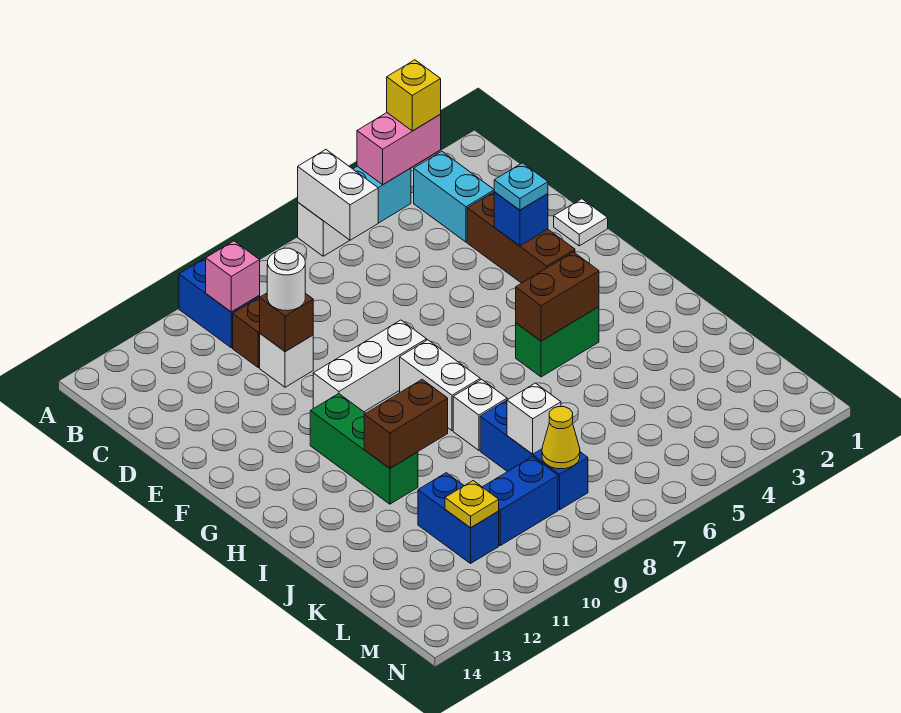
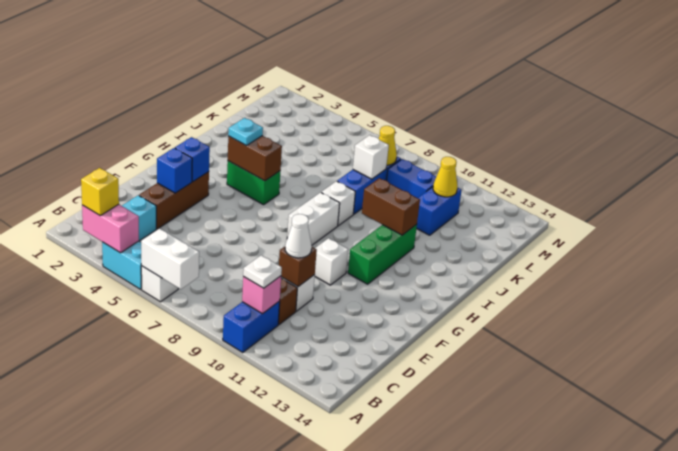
white brick A6:B6 level 2 -> white brick A6:A7 level 2
white round brick D10 level 3 -> white cone D10 level 3
white plate E1 level 1 -> white plate B10 level 3
cyan plate E3 level 3 -> cyan plate H4 level 3
none -> blue brick F3 level 2
white brick F8:F10 level 1 -> white brick F10 level 1
yellow plate L11 level 2 -> yellow cone L11 level 2

